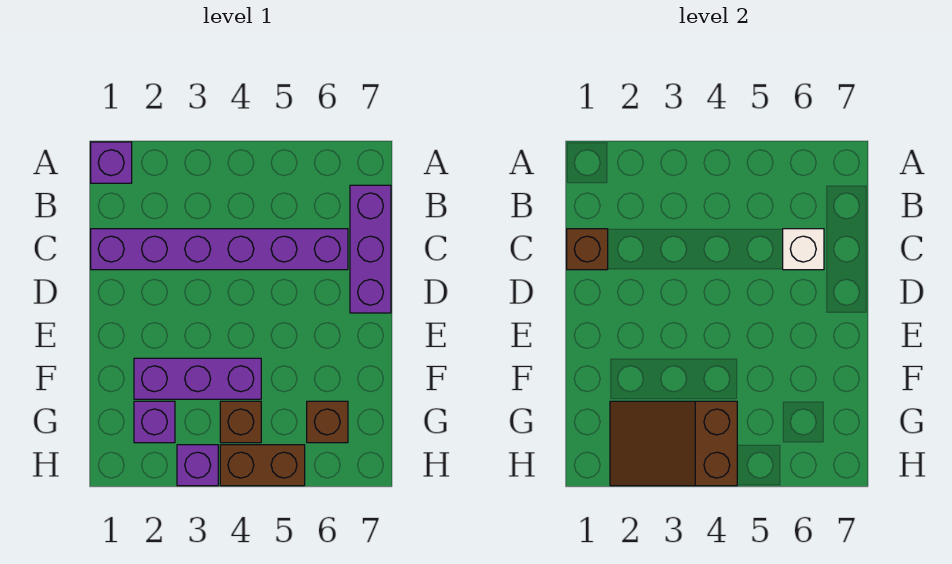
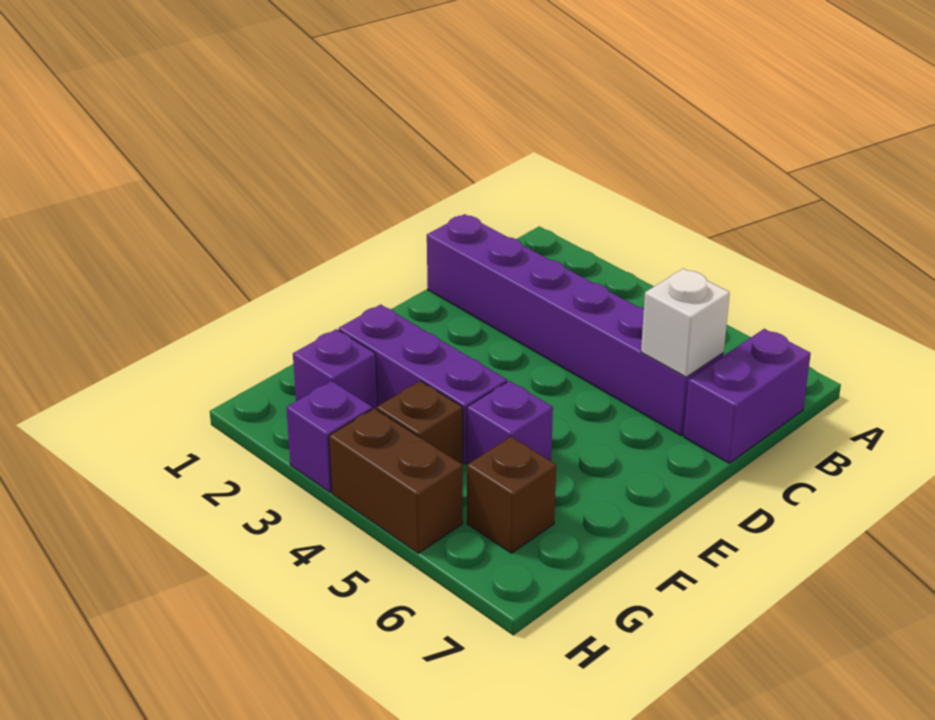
purple brick A1 level 1 -> purple brick F5 level 1
purple brick B7:D7 level 1 -> purple brick B7:C7 level 1
brown brick C1 level 2 -> none
brown slope G2:H4 level 2 top 4 -> none

